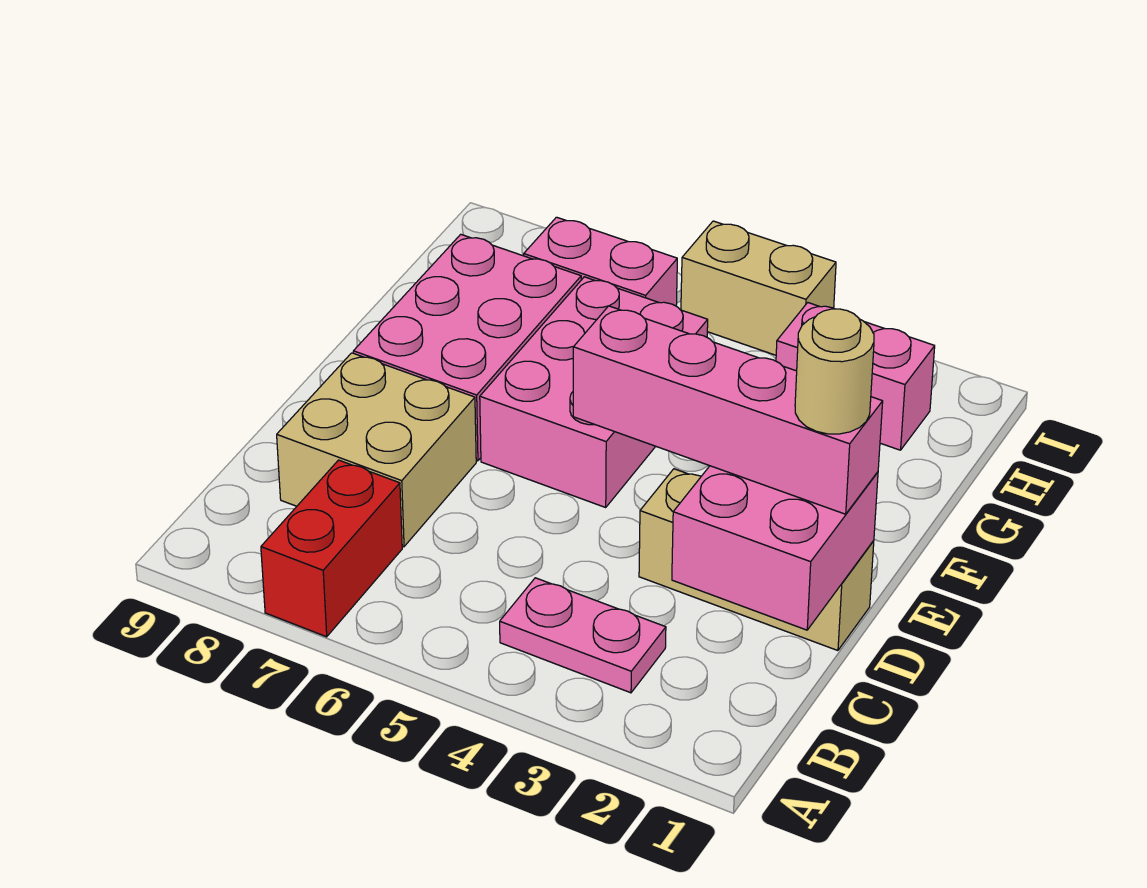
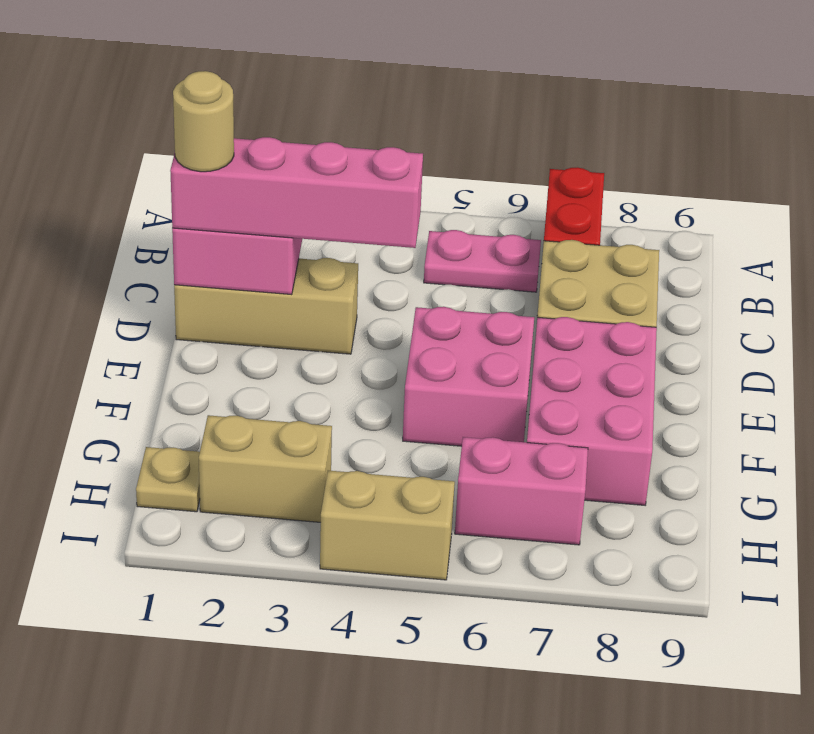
pink plate B3:B4 level 1 -> pink plate B5:B6 level 1
pink brick E5:G6 level 1 -> pink brick E5:F6 level 1
none -> tan plate H1 level 1
pink brick H2:H3 level 1 -> tan brick H2:H3 level 1

